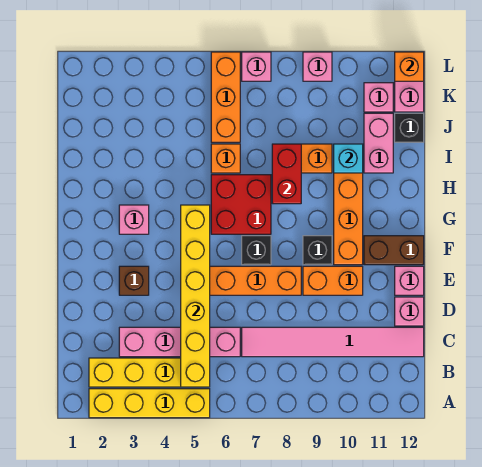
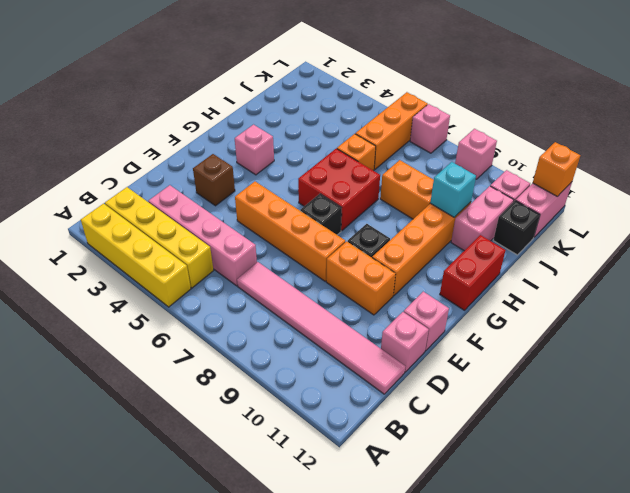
yellow brick B5:G5 level 2 -> none
brown brick F11:F12 level 1 -> none
red brick H8:I8 level 2 -> red brick G12:H12 level 1

